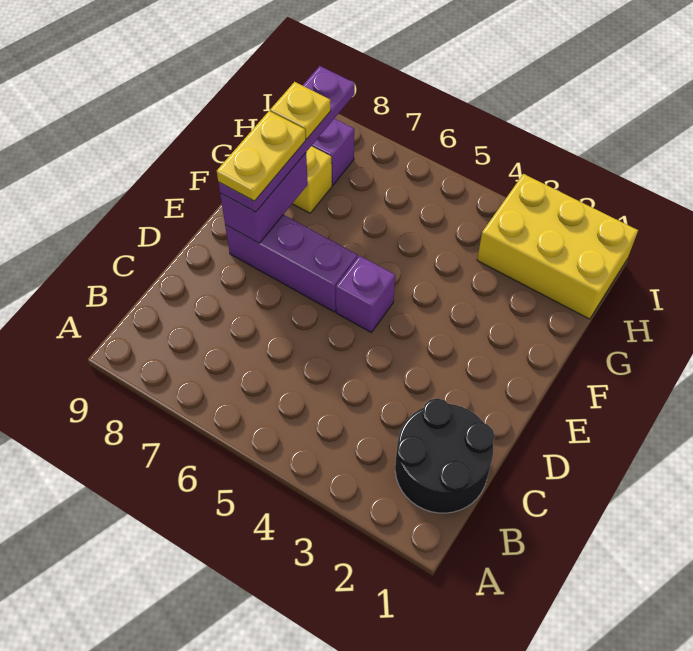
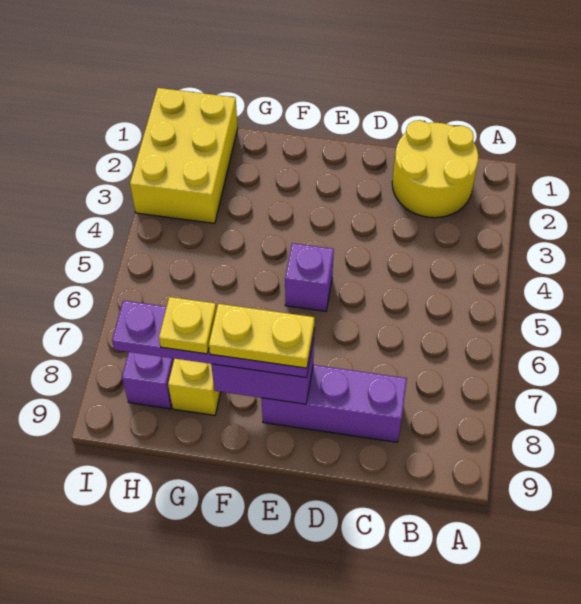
black round brick B1:C2 level 1 -> yellow round brick B1:C2 level 1
purple brick E6:E8 level 1 -> purple brick C8:E8 level 1

